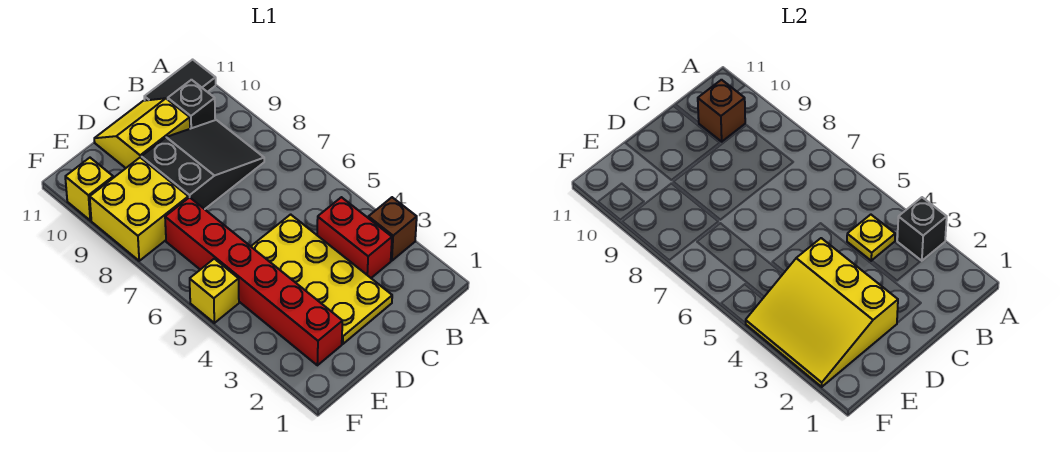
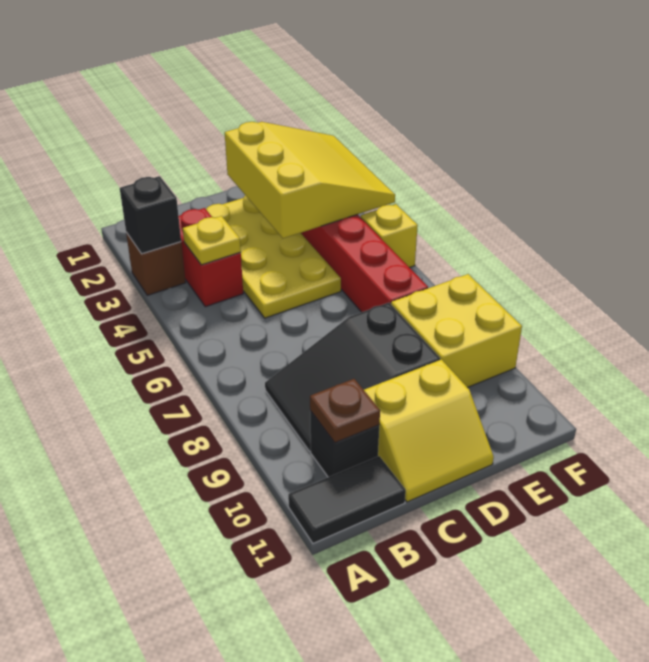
brown brick B10 level 2 -> brown plate B10 level 2
yellow brick F10 level 1 -> none

